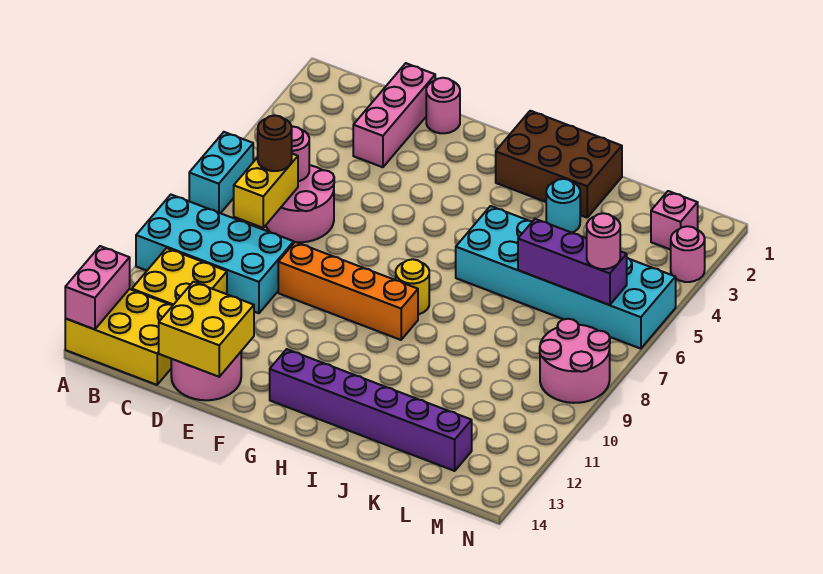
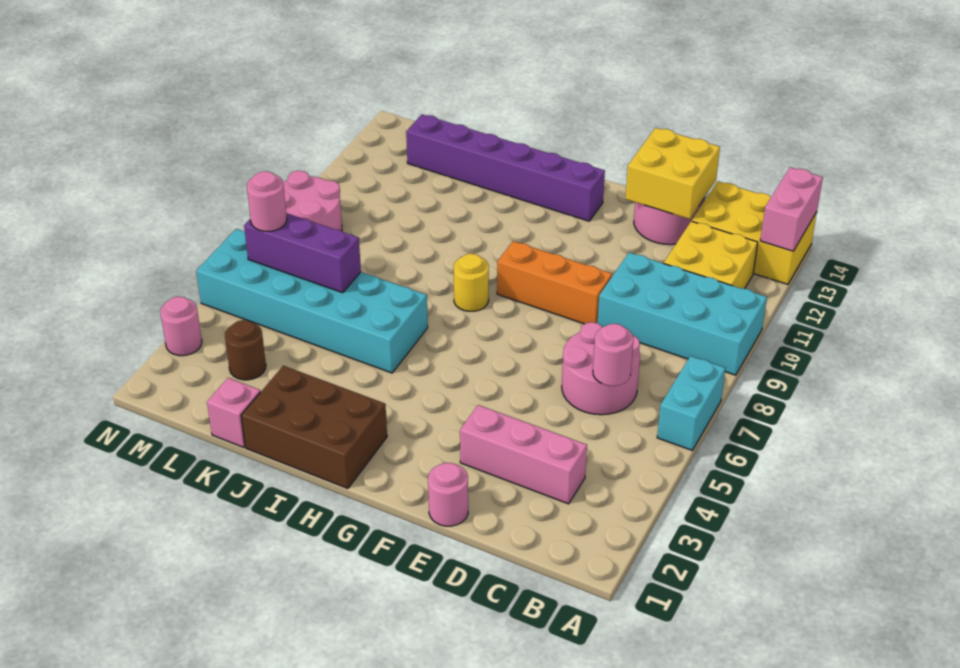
yellow brick C7:C8 level 2 -> none
brown round brick C7 level 3 -> brown round brick L3 level 1
pink brick D1:D3 level 1 -> pink brick C3:E3 level 1
orange brick E9:H9 level 1 -> orange brick E9:G9 level 1
cyan round brick J3 level 1 -> none
pink brick M2 level 1 -> pink brick K1 level 1

